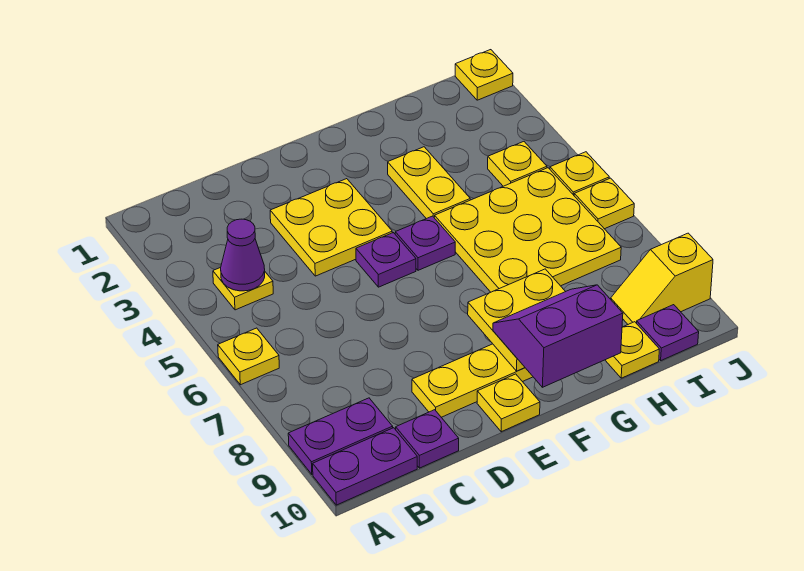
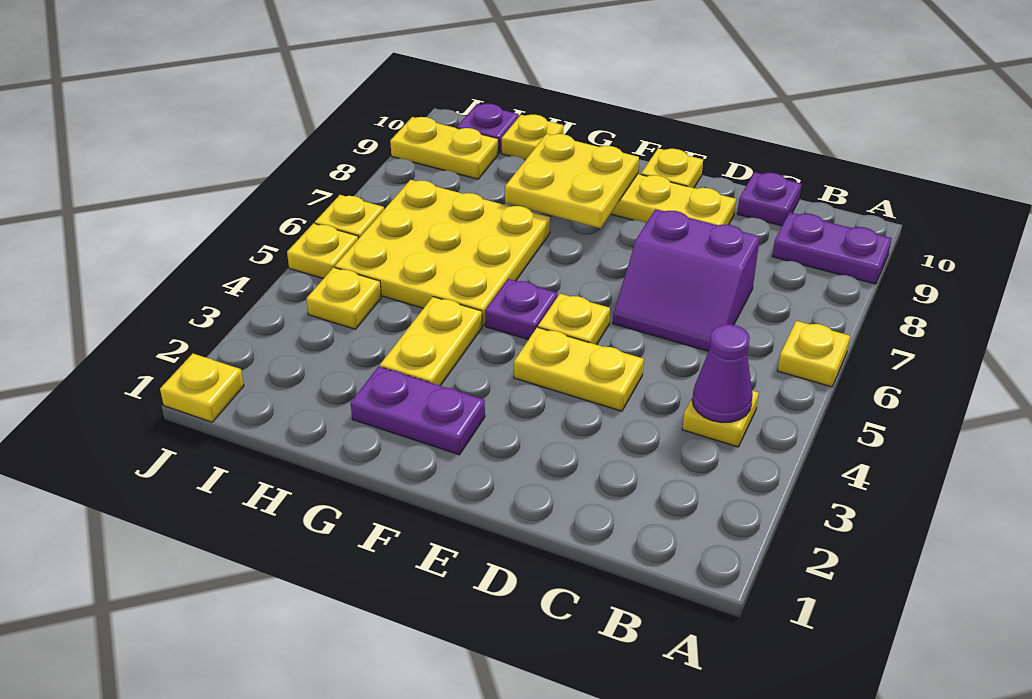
purple plate A10:B10 level 1 -> purple plate F2:G2 level 1
yellow plate D3:E4 level 1 -> yellow plate D4:E4 level 1
purple plate E5 level 1 -> yellow plate E5 level 1
purple slope F9:G10 level 3 top 10 -> purple slope C6:D7 level 1 top 7
yellow slope I9:J9 level 1 top J -> yellow plate I9:J9 level 1

